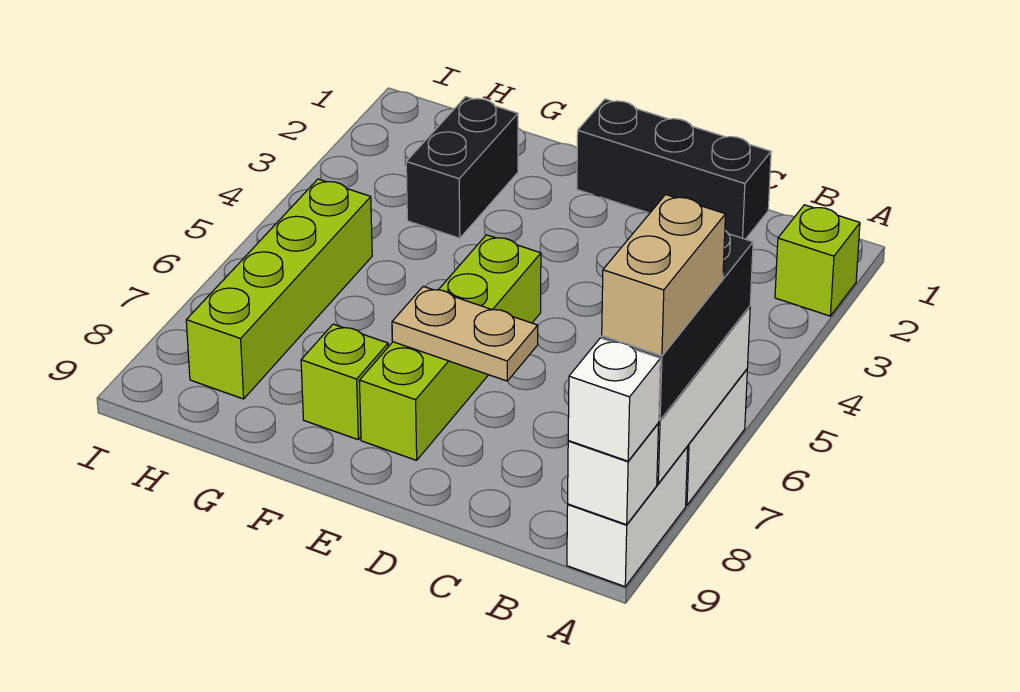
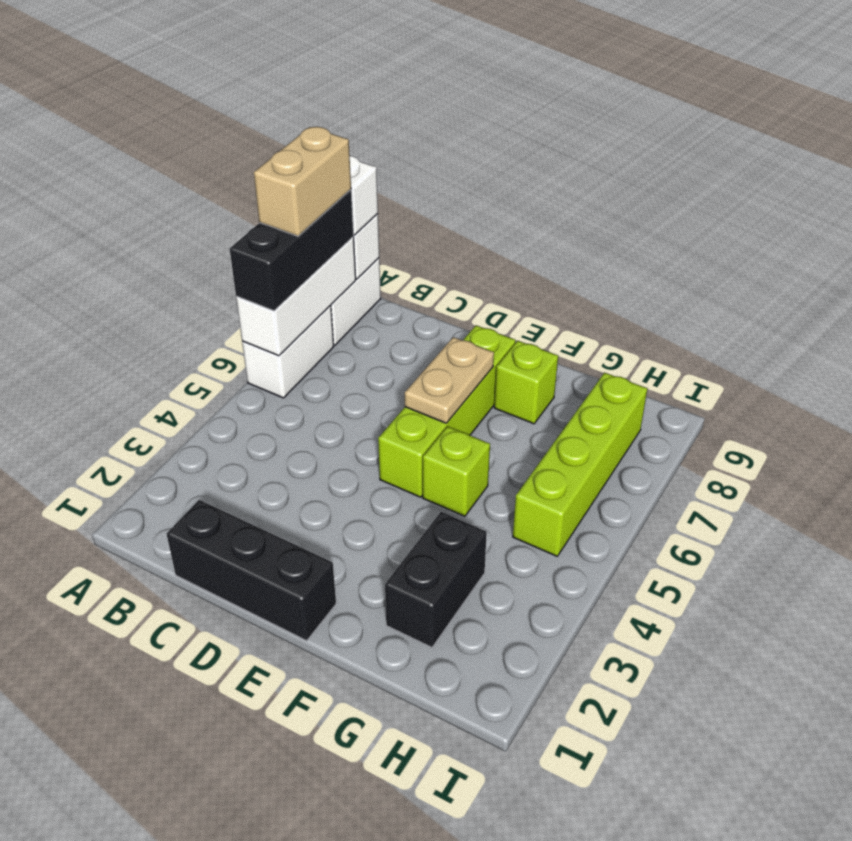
lime brick A2 level 1 -> lime brick F5 level 1
tan plate D7:E7 level 2 -> tan plate E6:E7 level 2

